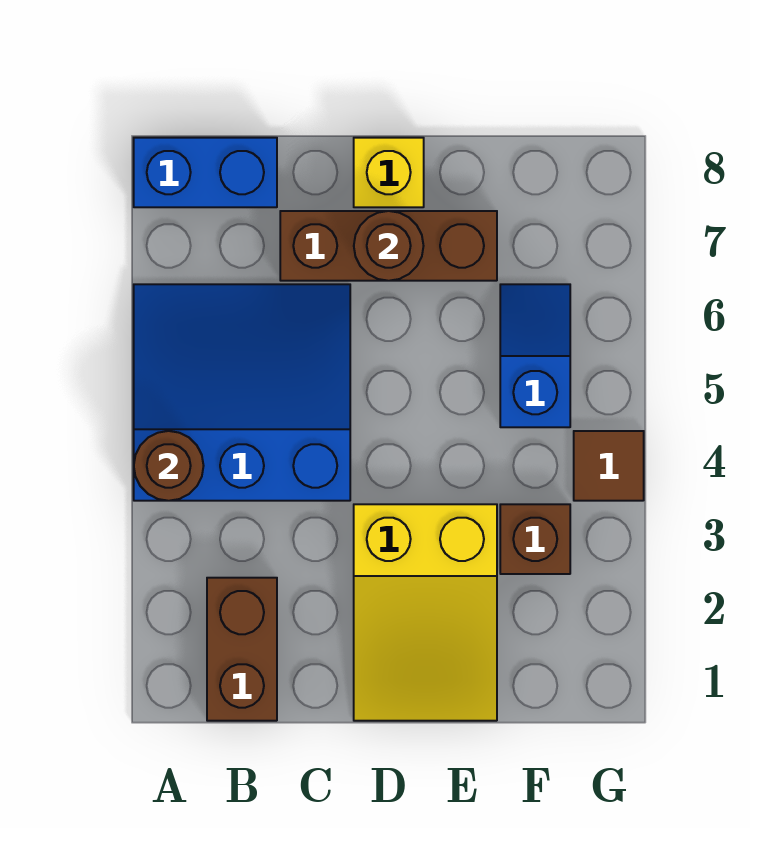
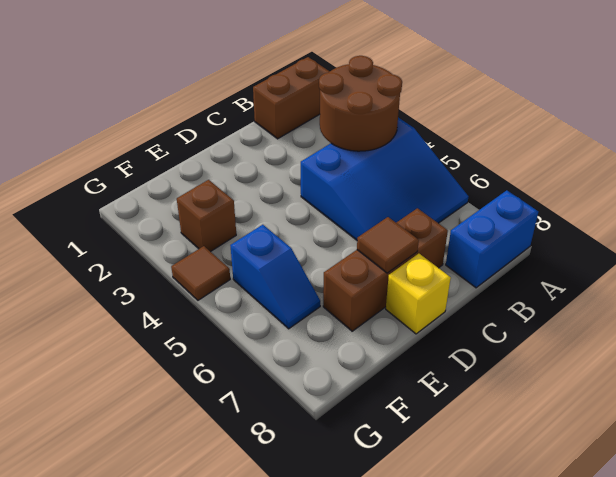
brown round brick A4 level 2 -> brown round brick A3:B4 level 2
brown brick B1:B2 level 1 -> brown brick A1:B1 level 1
yellow slope D1:E3 level 1 top 3 -> none
brown round brick D7 level 2 -> brown tile D7 level 2

